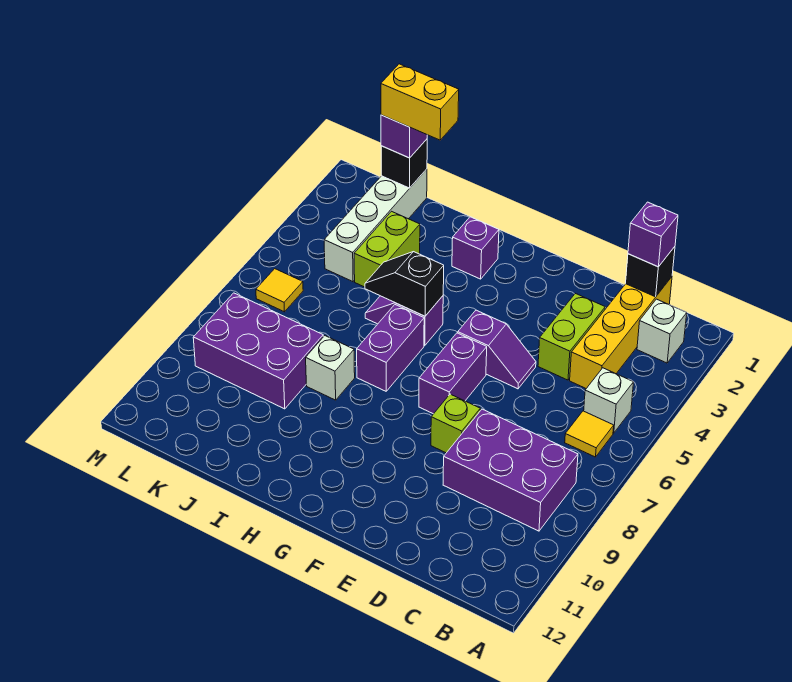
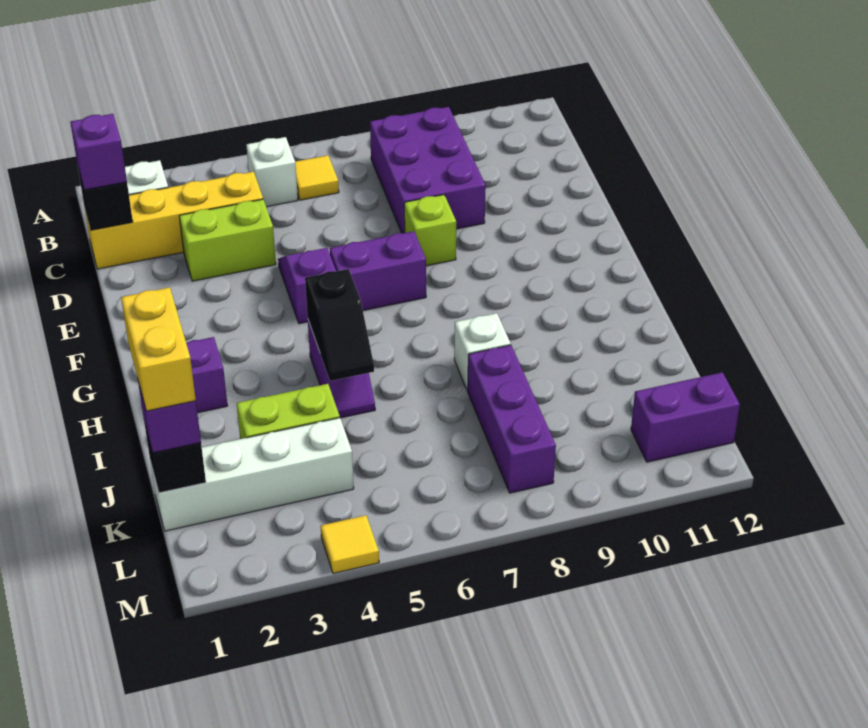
purple brick H6:H7 level 1 -> purple brick L11:L12 level 1
purple brick J8:L9 level 1 -> purple brick J8:L8 level 1
yellow tile L6 level 1 -> yellow tile M4 level 1

